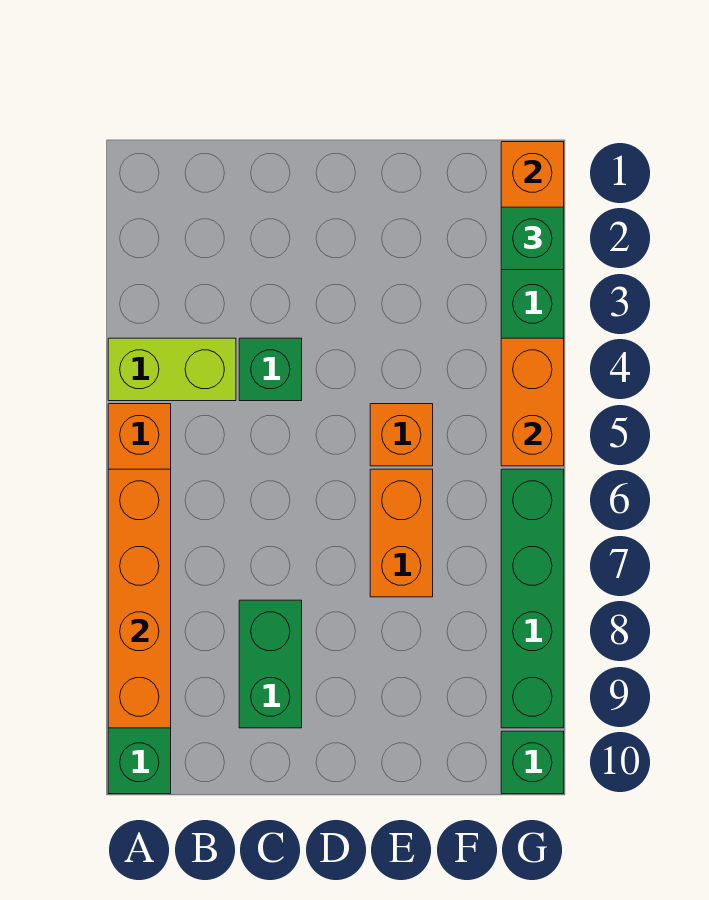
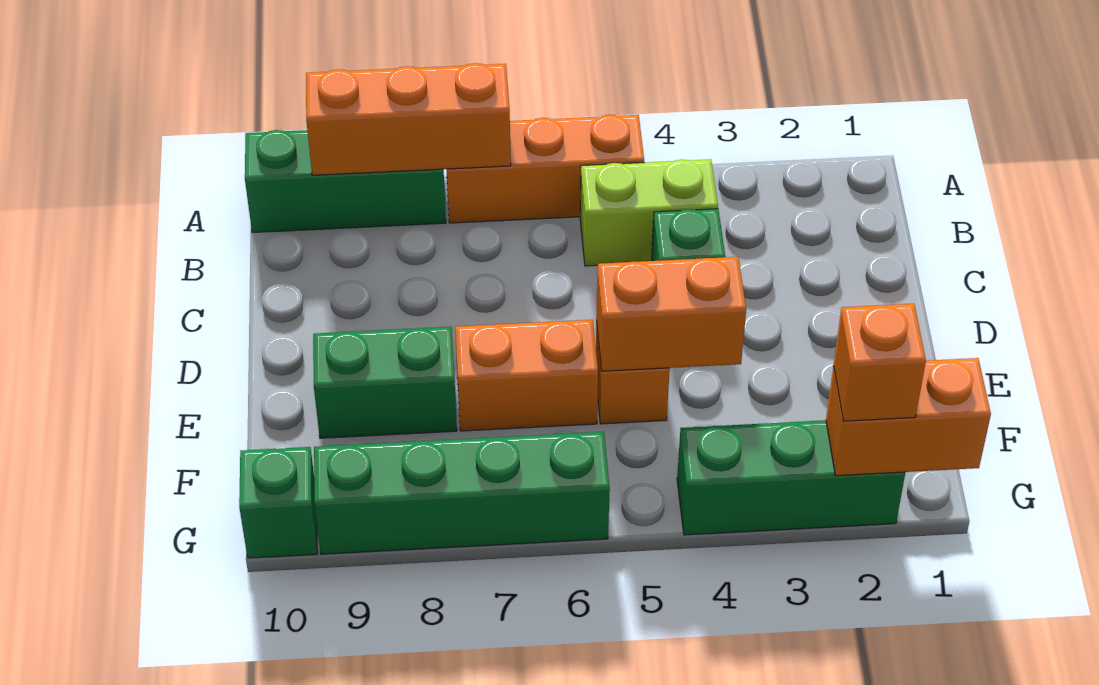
lime brick A4:B4 level 1 -> lime brick B4:B5 level 1
orange brick A6:A9 level 2 -> orange brick A7:A9 level 2
green brick C8:C9 level 1 -> green brick E8:E9 level 1
green brick G2 level 3 -> orange brick G2 level 3
orange brick G4:G5 level 2 -> orange brick E4:E5 level 2

